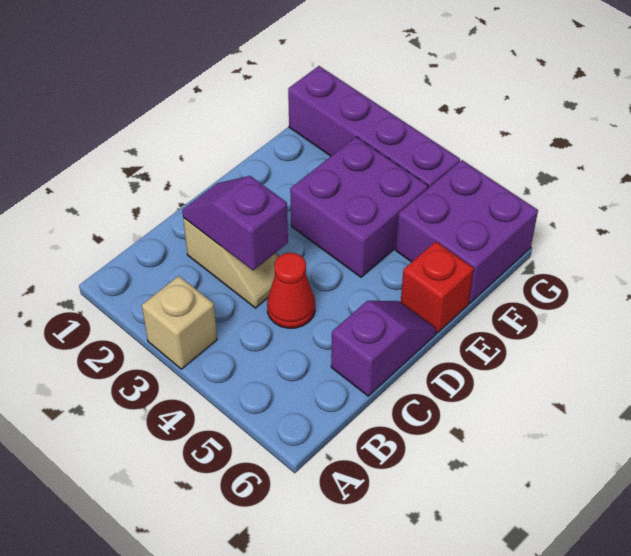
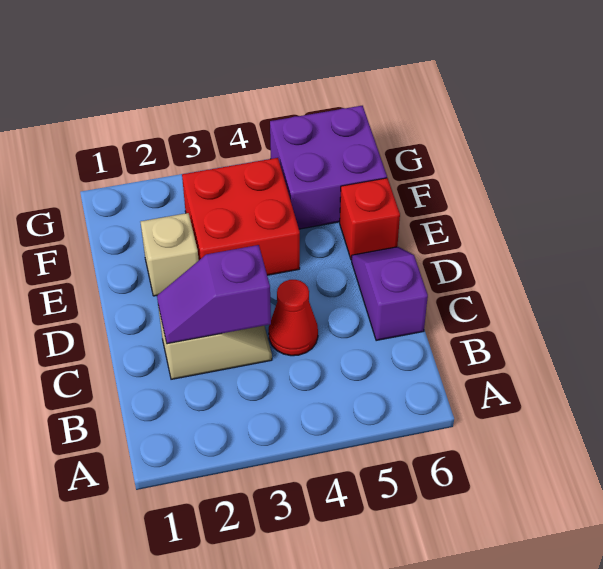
tan brick A3 level 1 -> tan brick E2 level 1
purple brick E3:F4 level 1 -> red brick E3:F4 level 1
purple brick G1:G4 level 1 -> none

